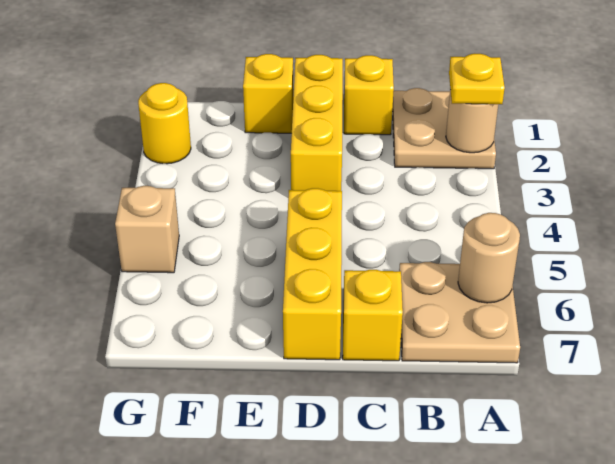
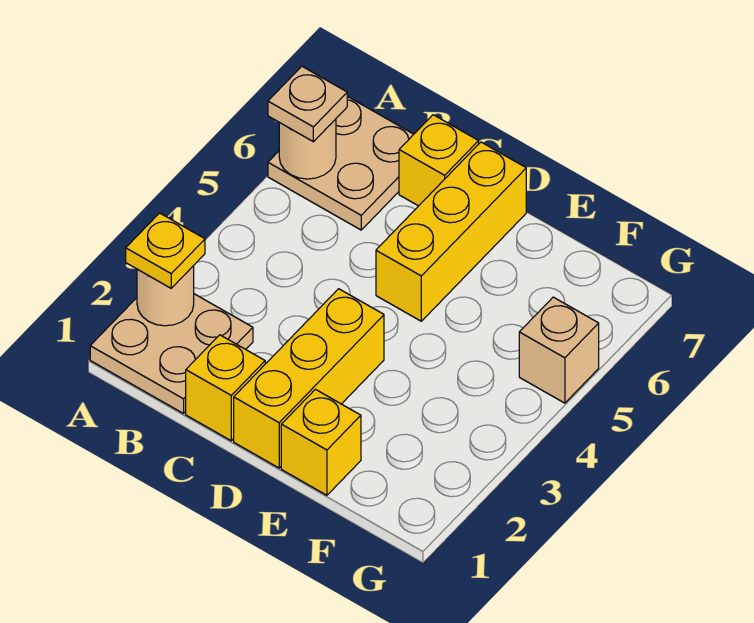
none -> tan plate A6 level 3
yellow round brick G2 level 1 -> none

